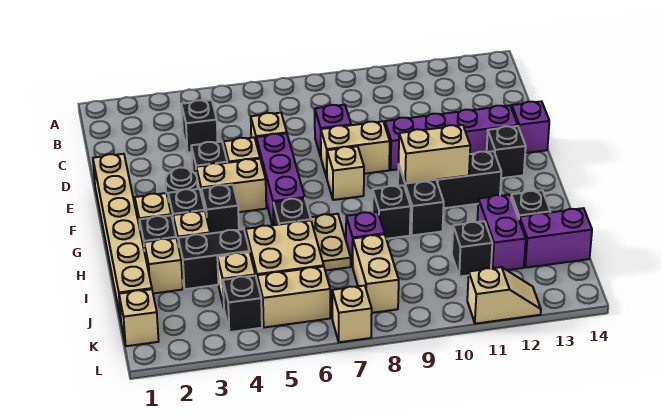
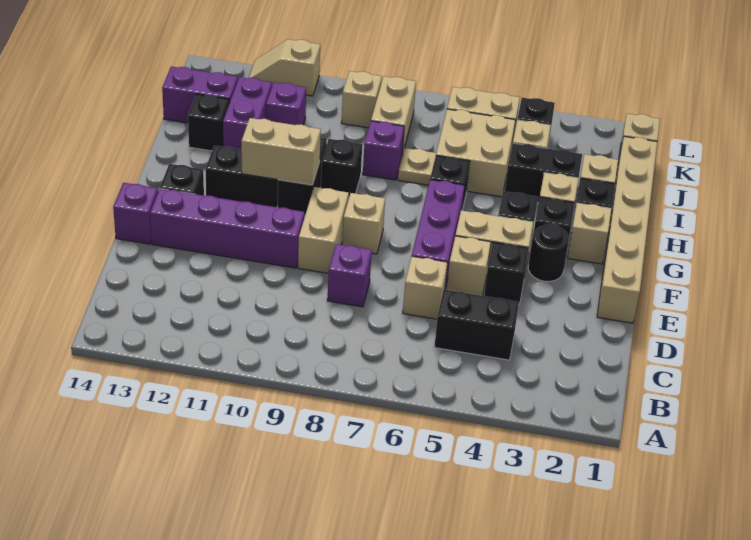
black brick C4 level 1 -> black brick C4:C5 level 1
tan brick E8:E9 level 1 -> tan brick E9:F9 level 1
tan plate H7:I7 level 1 -> tan plate I7 level 1
black brick J11 level 1 -> purple brick J11 level 1
tan brick L7 level 1 -> tan brick K9 level 1

